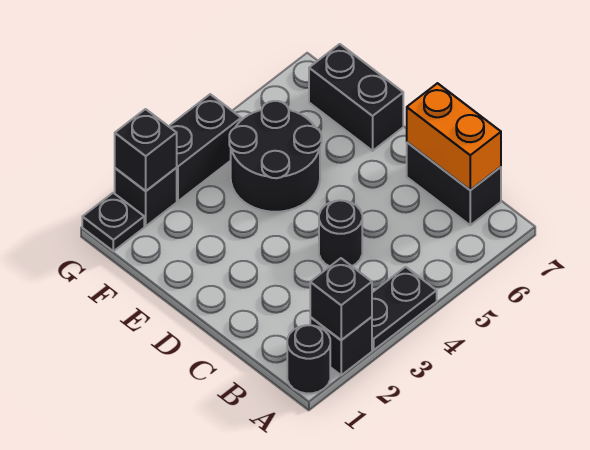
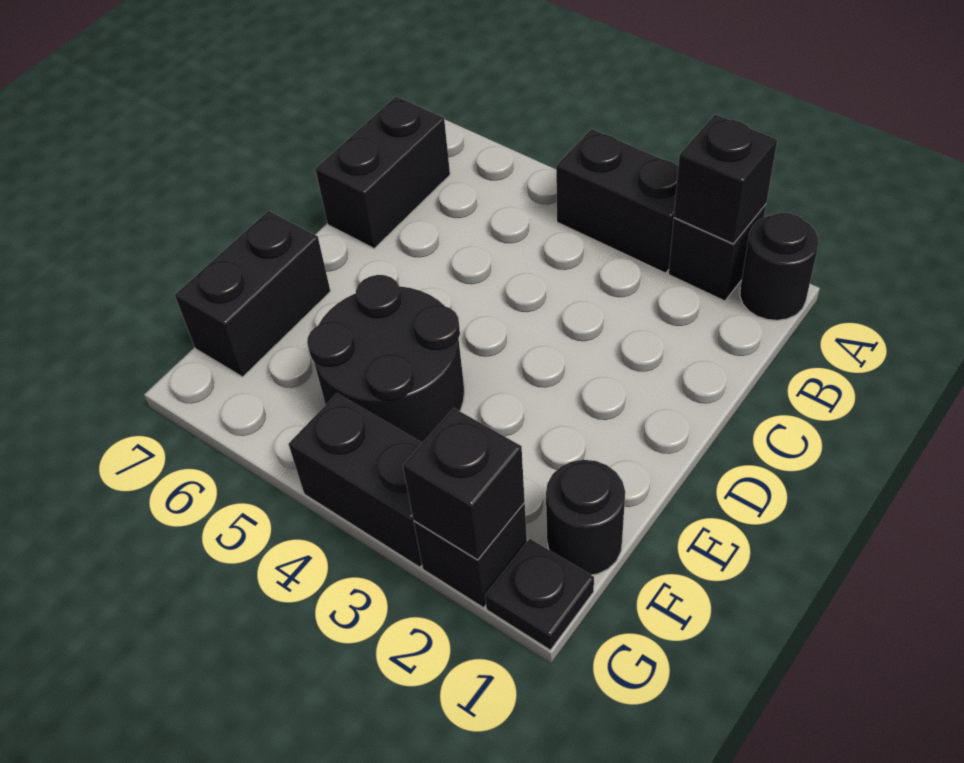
black plate A3:A4 level 1 -> black brick A3:A4 level 1
orange brick B7:C7 level 2 -> none
black round brick C4 level 1 -> black round brick F1 level 1

